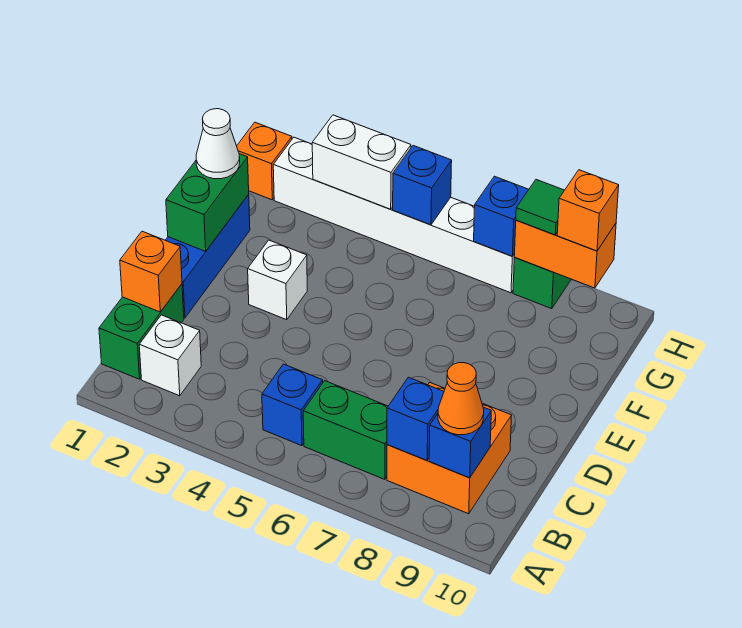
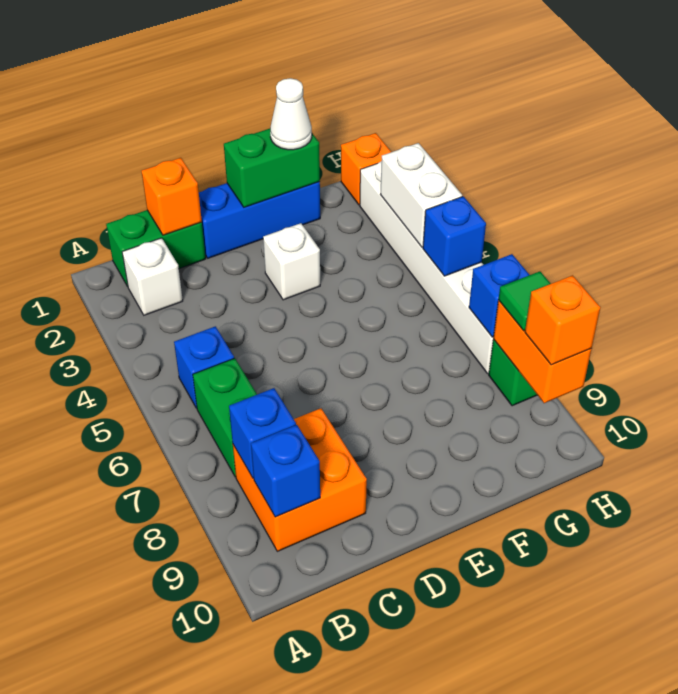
orange cone B9 level 3 -> none

